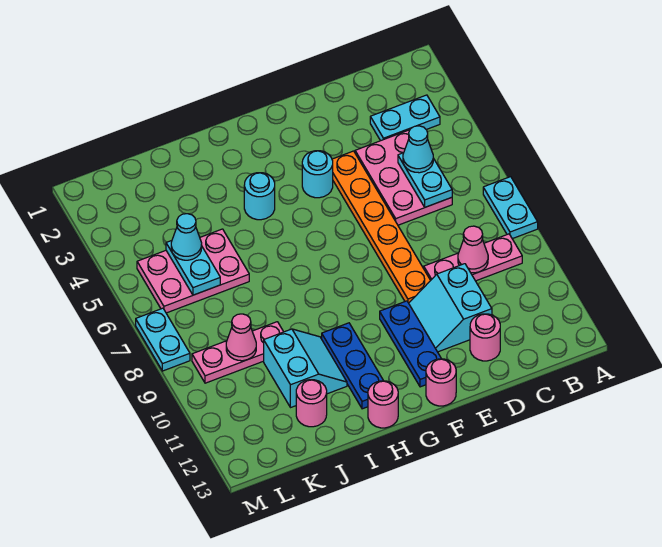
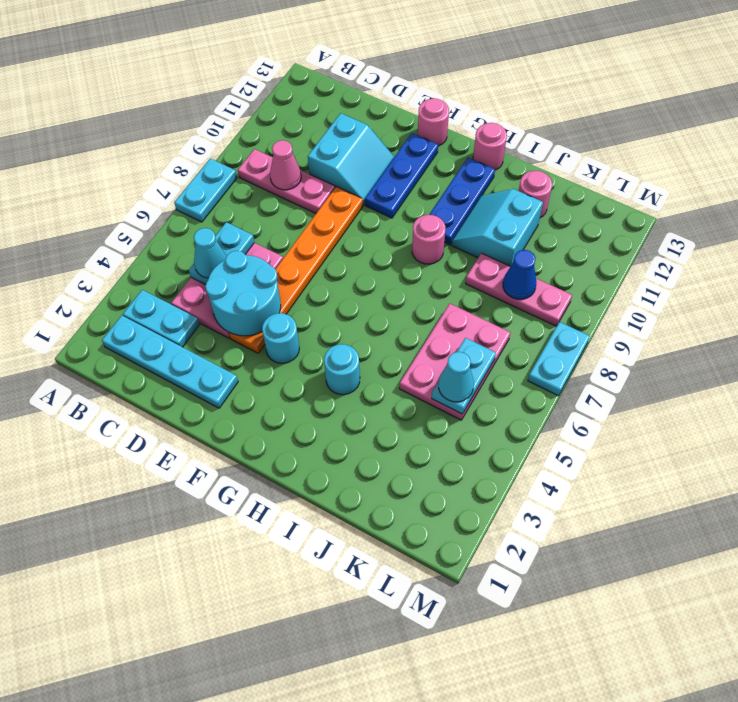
none -> cyan plate B2:E2 level 1
none -> cyan round brick D4:E5 level 2
pink round brick D12 level 1 -> pink round brick H9 level 1
pink plate J5:L6 level 1 -> pink plate J5:K7 level 1
pink cone K9 level 2 -> blue cone K9 level 2

